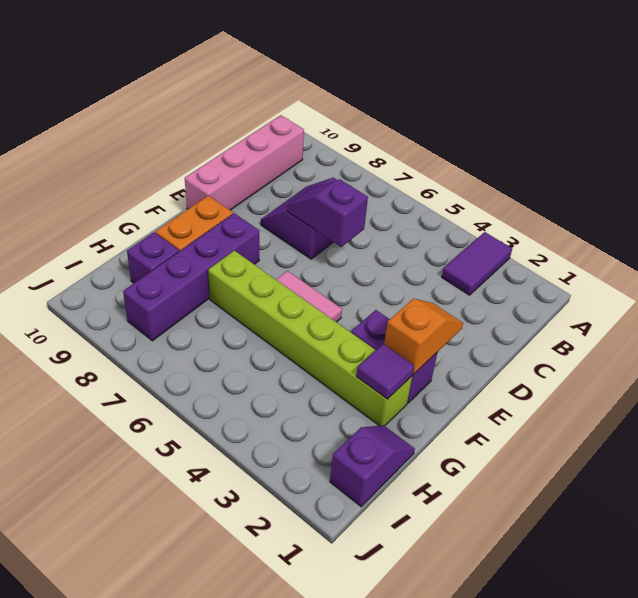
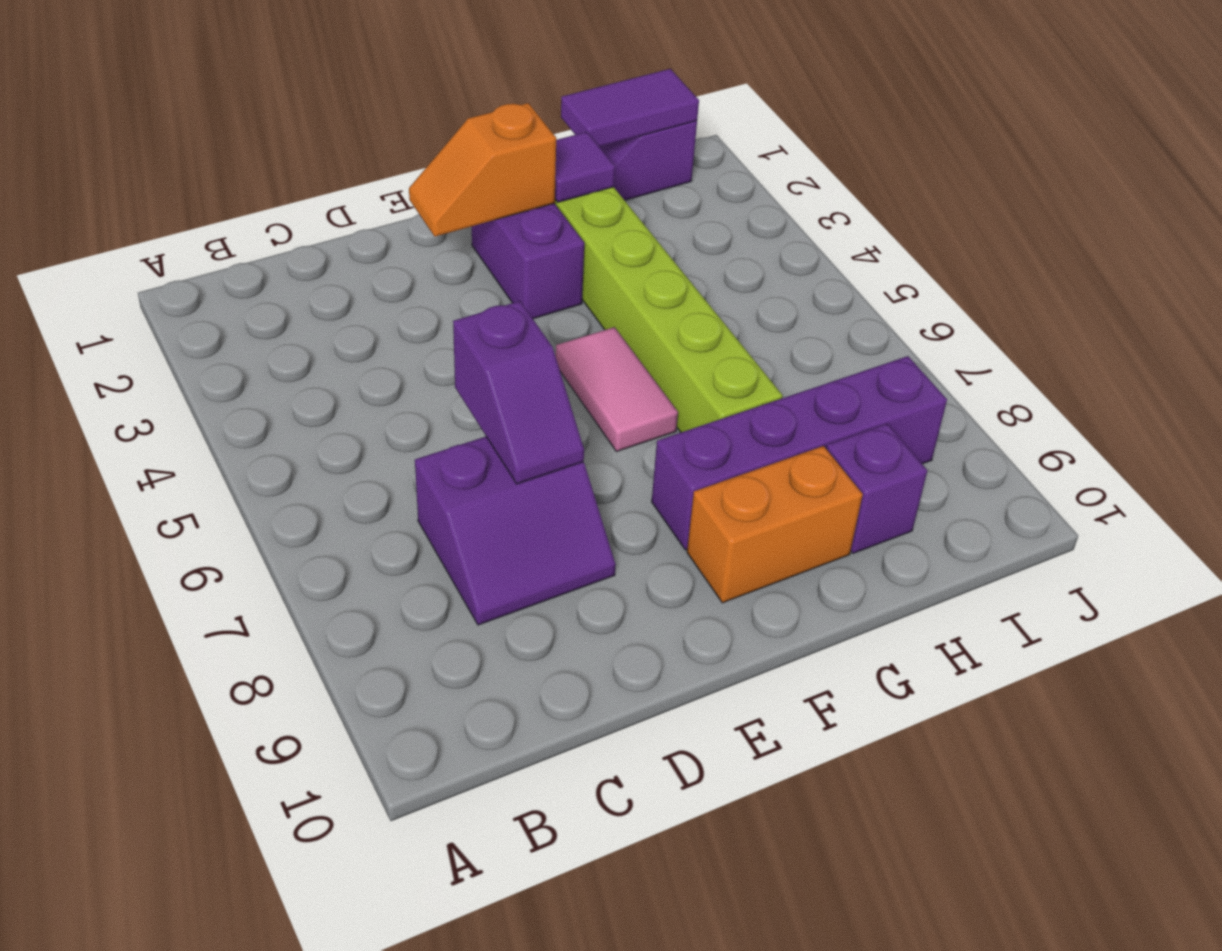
purple tile A3:B3 level 1 -> purple tile H1:I1 level 2
pink brick B10:E10 level 1 -> none

